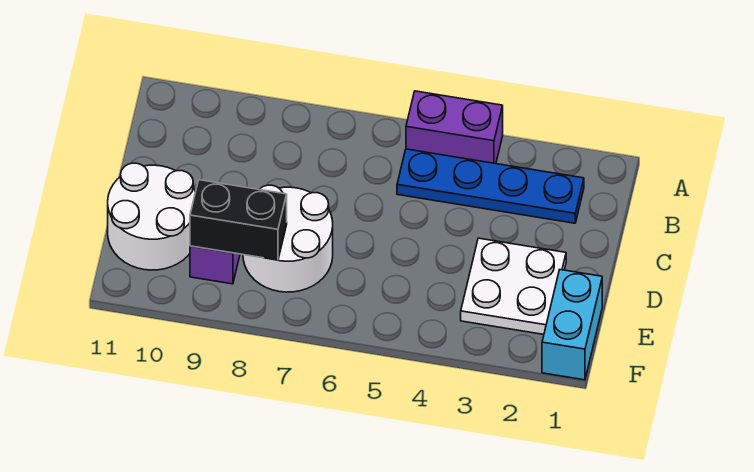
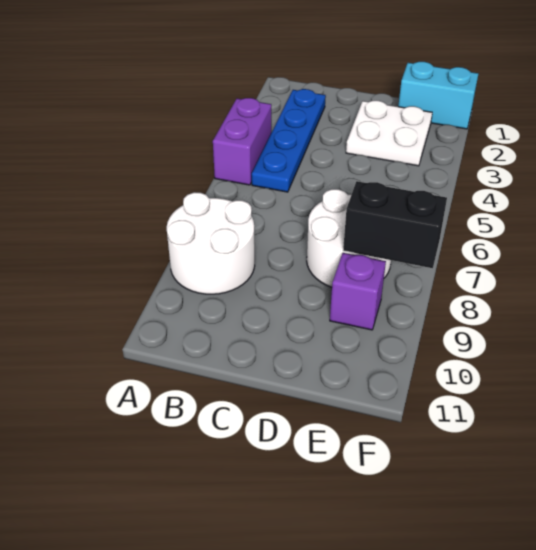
white round brick D10:E11 level 1 -> white round brick A8:B9 level 1
black brick E8:E9 level 2 -> black brick E8:F8 level 2

